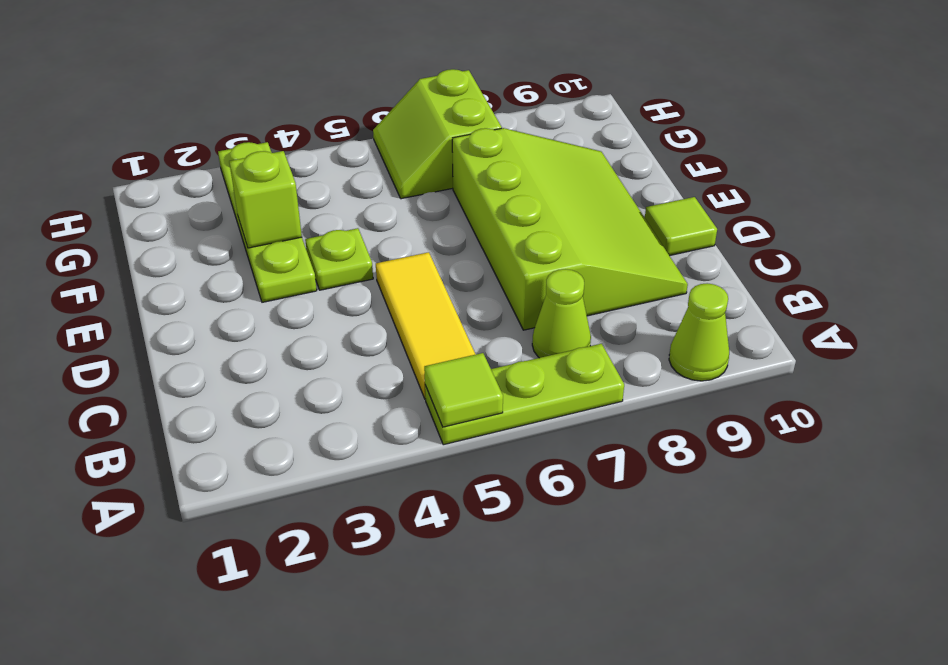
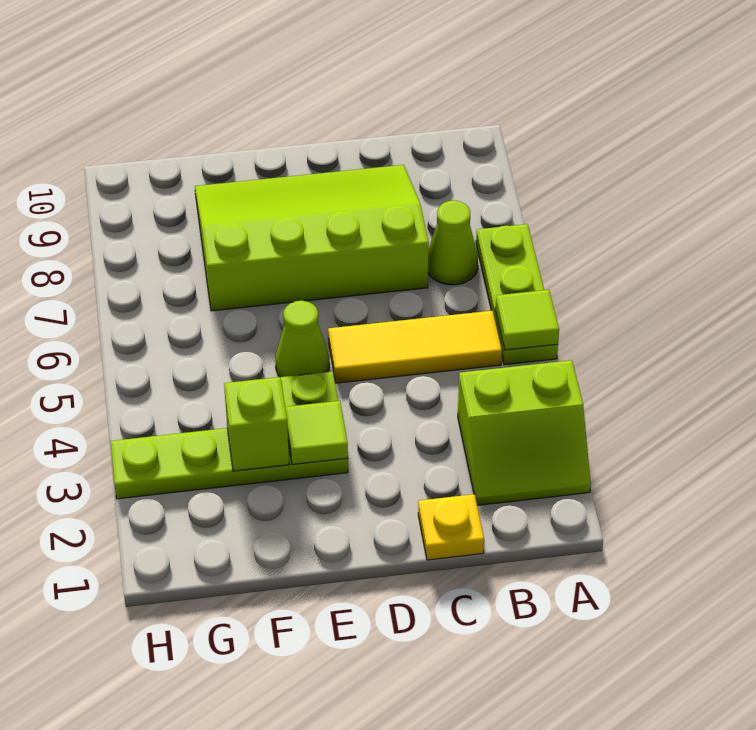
lime cone A9 level 1 -> lime cone E5 level 1
none -> yellow plate C1 level 1
lime tile D10 level 1 -> lime tile E3 level 2
lime slope G6:H7 level 1 top 7 -> lime slope A2:B3 level 1 top 3

